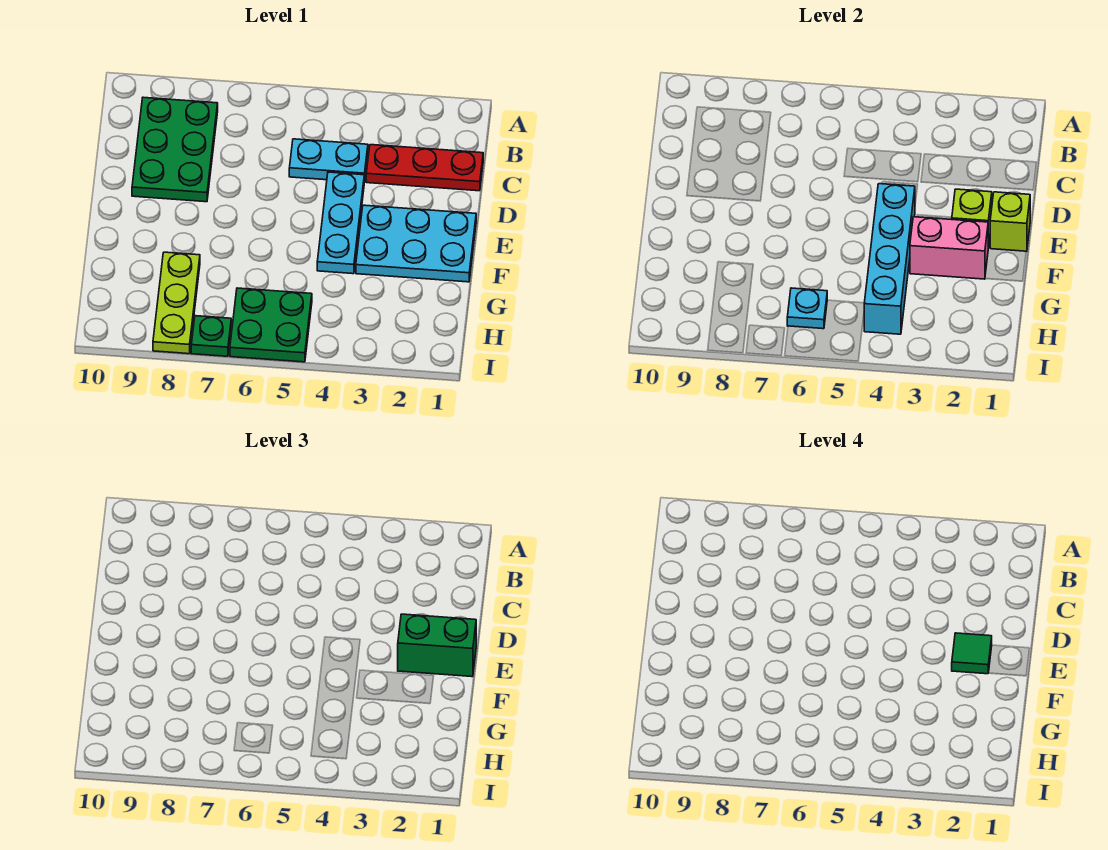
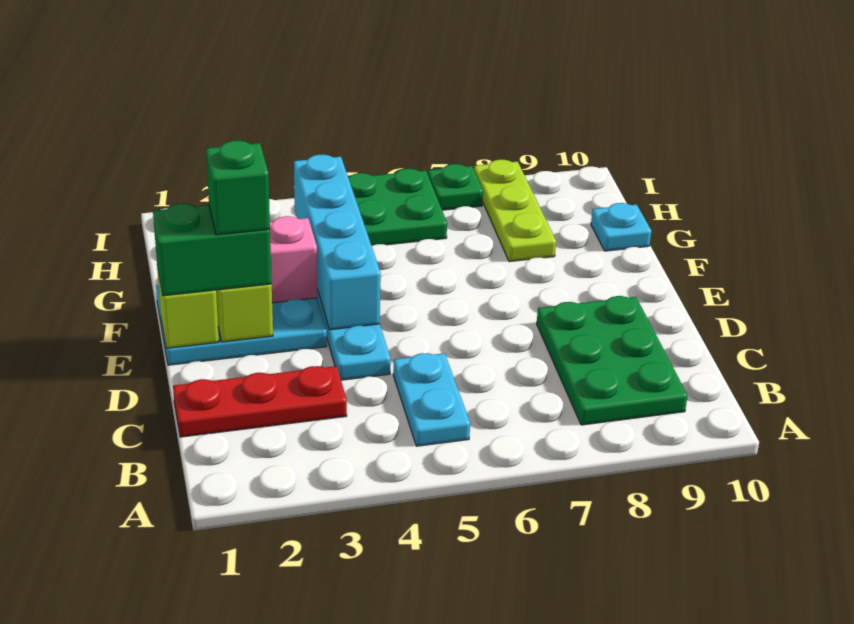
cyan plate C4:C5 level 1 -> cyan plate B5:C5 level 1
green tile E2 level 4 -> green brick E2 level 4
cyan plate H6 level 2 -> cyan plate G10 level 1

